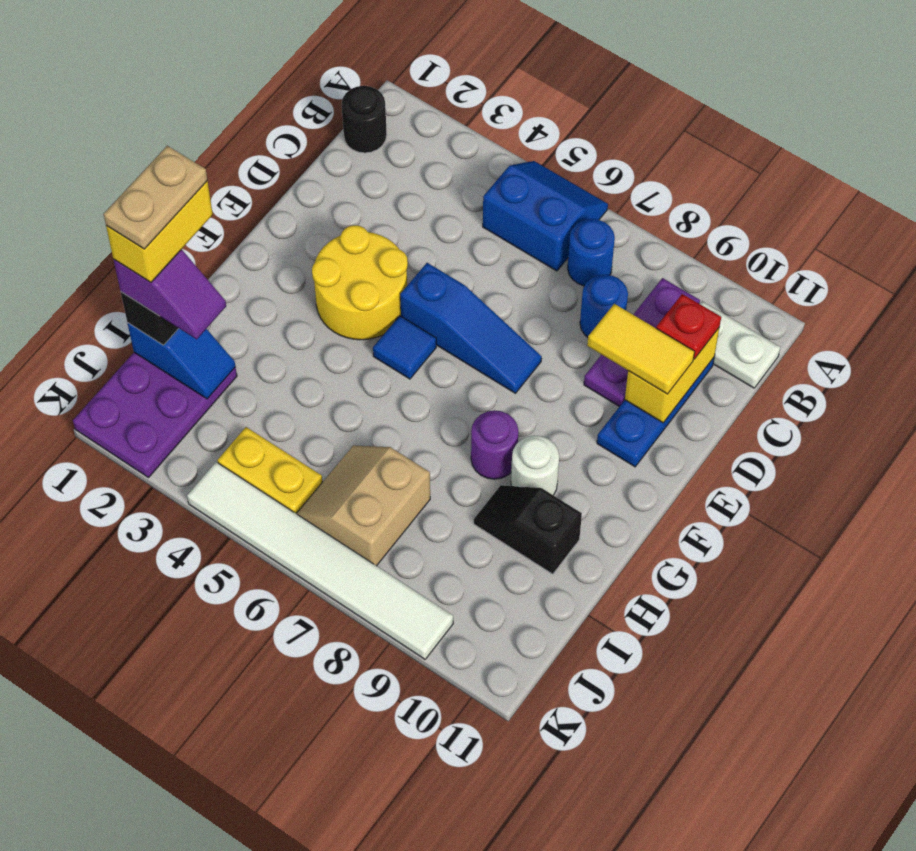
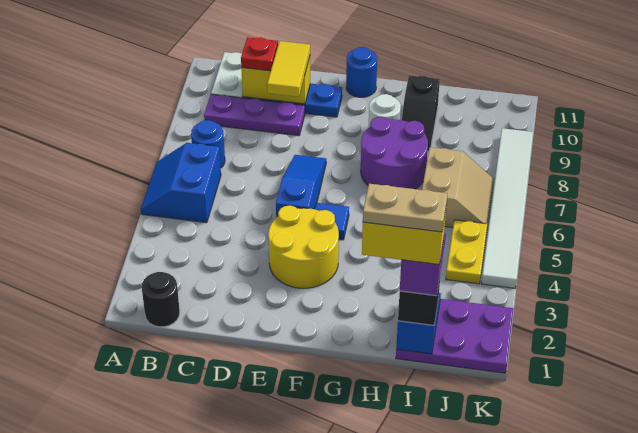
blue round brick C8 level 1 -> blue round brick F11 level 1
purple round brick G8 level 1 -> purple round brick G7:H8 level 1
tan slope I6:J7 level 1 top 7 -> tan slope I6:J7 level 1 top I

